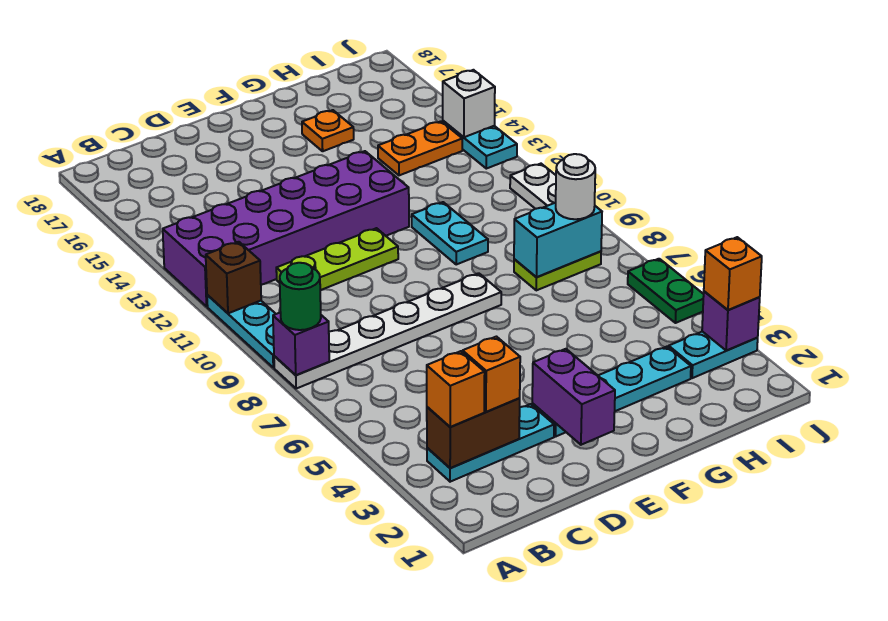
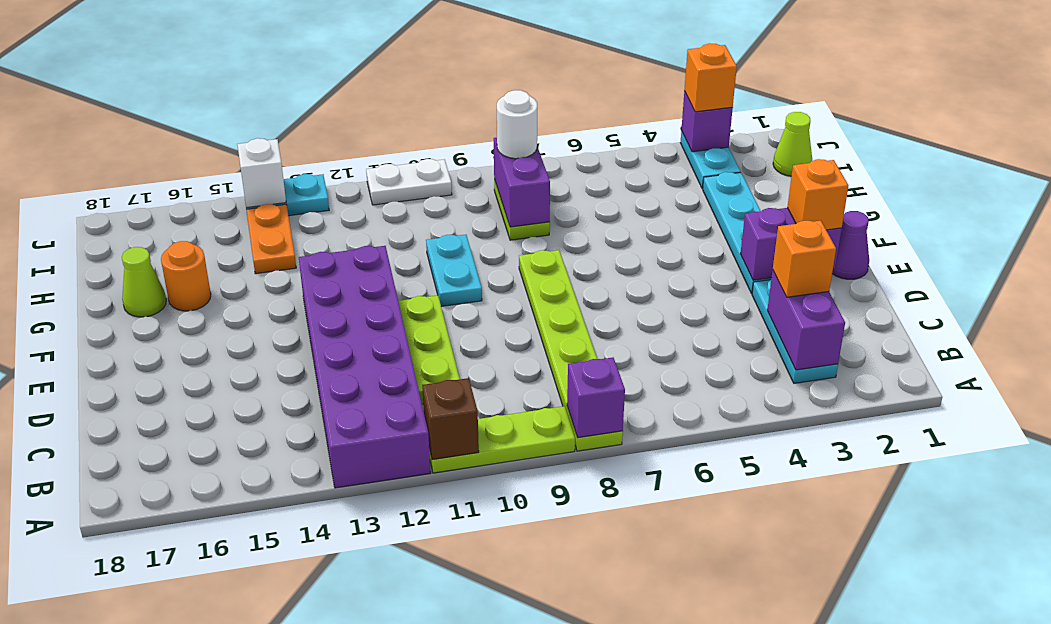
white plate A8:F8 level 1 -> lime plate A8:F8 level 1
green round brick A8 level 3 -> none
cyan plate A9:A11 level 1 -> lime plate A9:A11 level 1
brown brick B3:C3 level 2 -> purple brick B3:C3 level 2
orange brick B3 level 3 -> orange brick E2 level 3
none -> purple cone E1 level 1
cyan plate G10:G11 level 1 -> cyan plate F10:G10 level 1
orange plate G16 level 1 -> orange round brick G16 level 1
none -> lime cone G17 level 1
cyan brick H8:I8 level 2 -> purple brick H8:I8 level 2
none -> lime cone I1 level 1
green plate J5:J6 level 1 -> none

